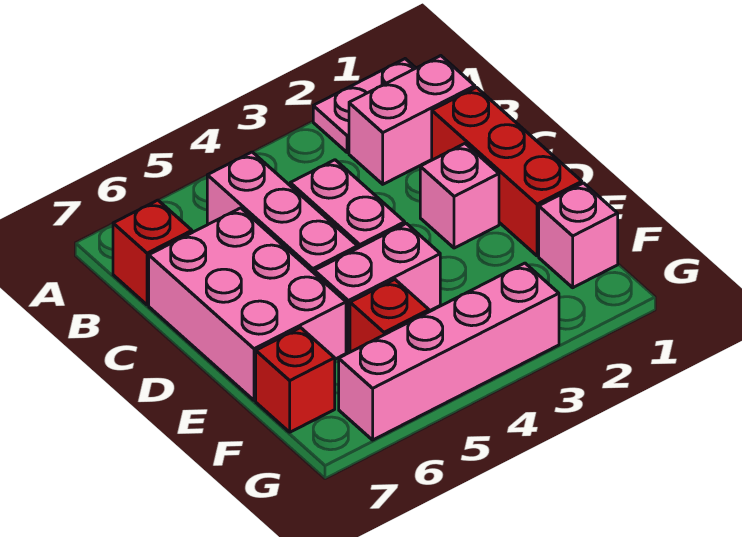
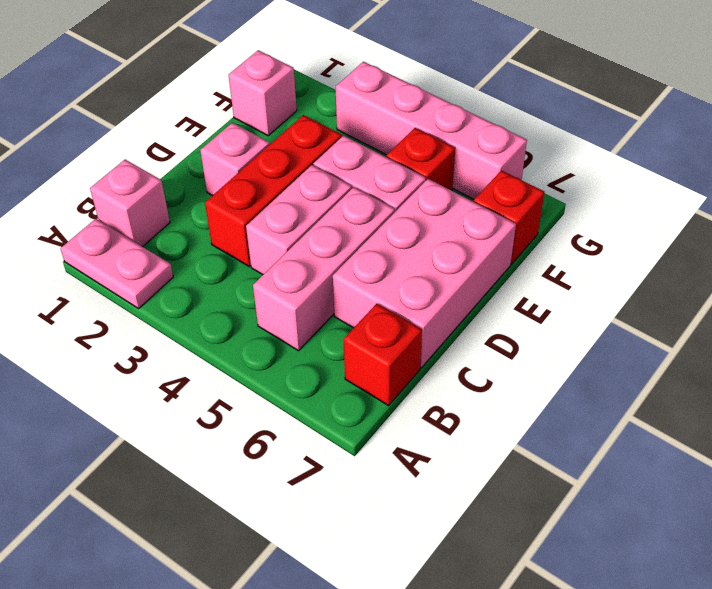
pink brick B1:B2 level 1 -> pink brick B1 level 1
red brick C1:E1 level 1 -> red brick C3:E3 level 1

